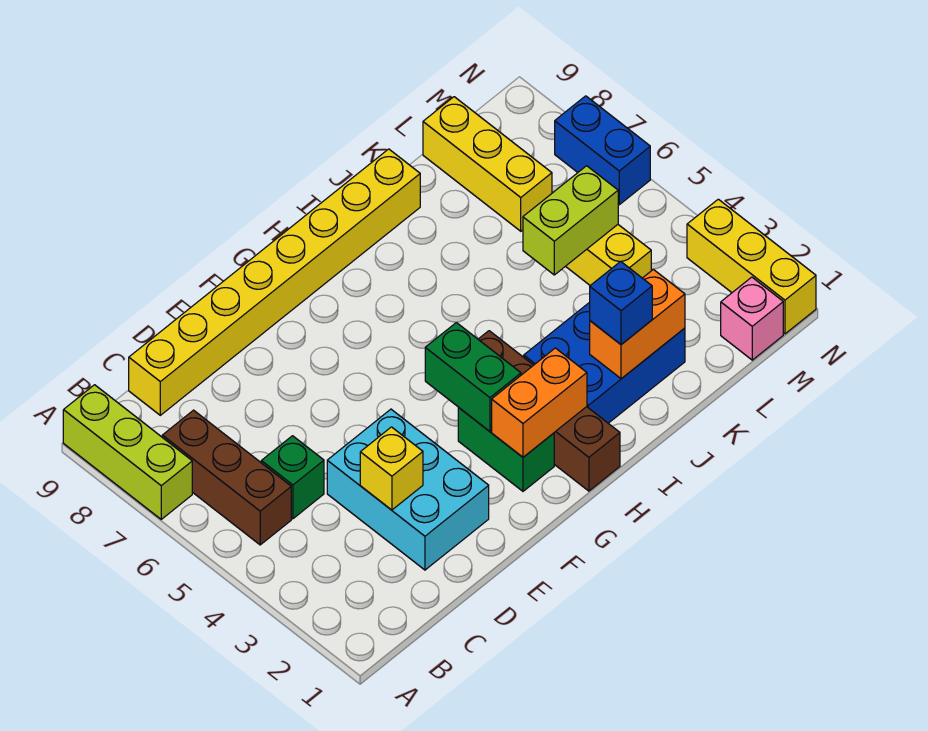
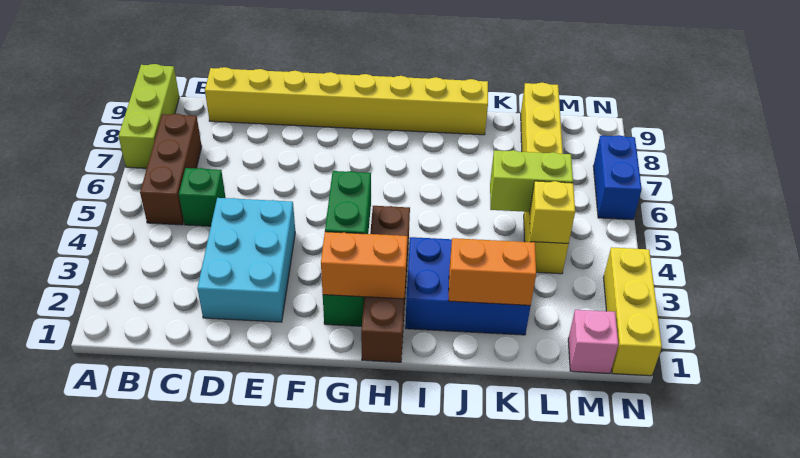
yellow brick D3 level 2 -> yellow brick L4 level 2
blue brick J2 level 3 -> none

